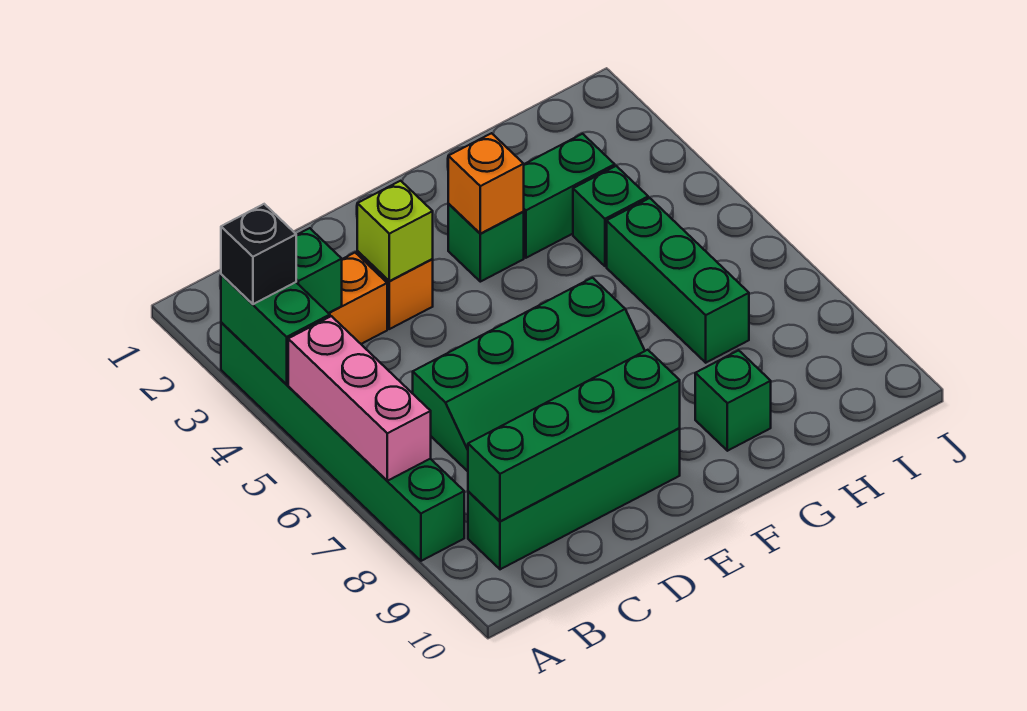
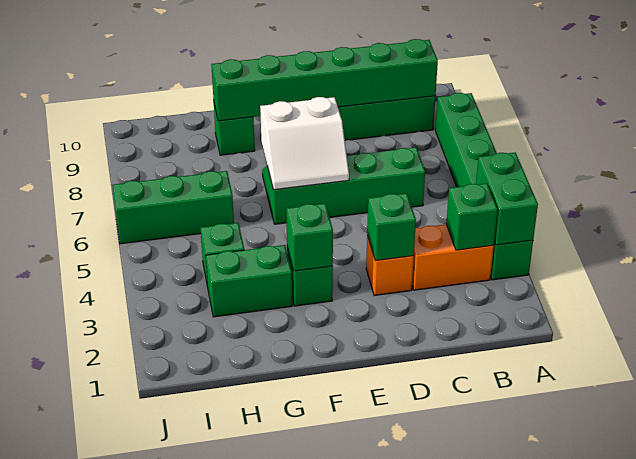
black brick A3 level 3 -> none
pink brick A5:A7 level 2 -> none
green brick B9:E9 level 2 -> green brick B9:G9 level 2
lime brick D3 level 2 -> green brick D3 level 2
none -> white slope E6:F7 level 2 top 7
orange brick F3 level 2 -> green brick F3 level 2
green brick H5:H7 level 1 -> green brick H6:J6 level 1

